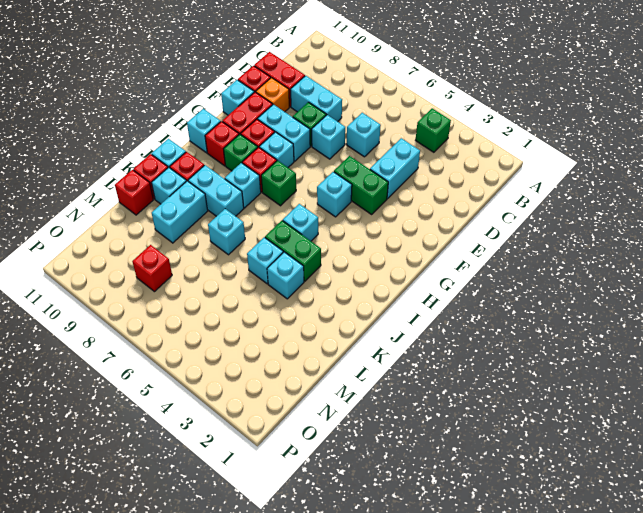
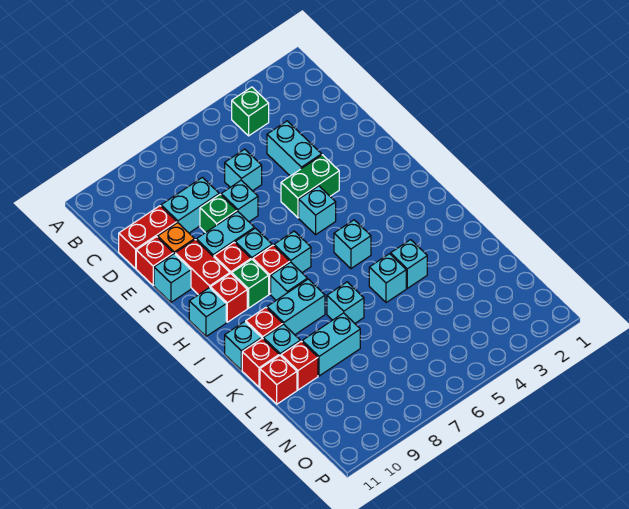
green brick H7 level 1 -> cyan brick H7 level 1
green brick J4:J5 level 1 -> none
cyan brick K9:L9 level 1 -> cyan brick L8:L9 level 1
red brick N8 level 1 -> red brick L10 level 1

